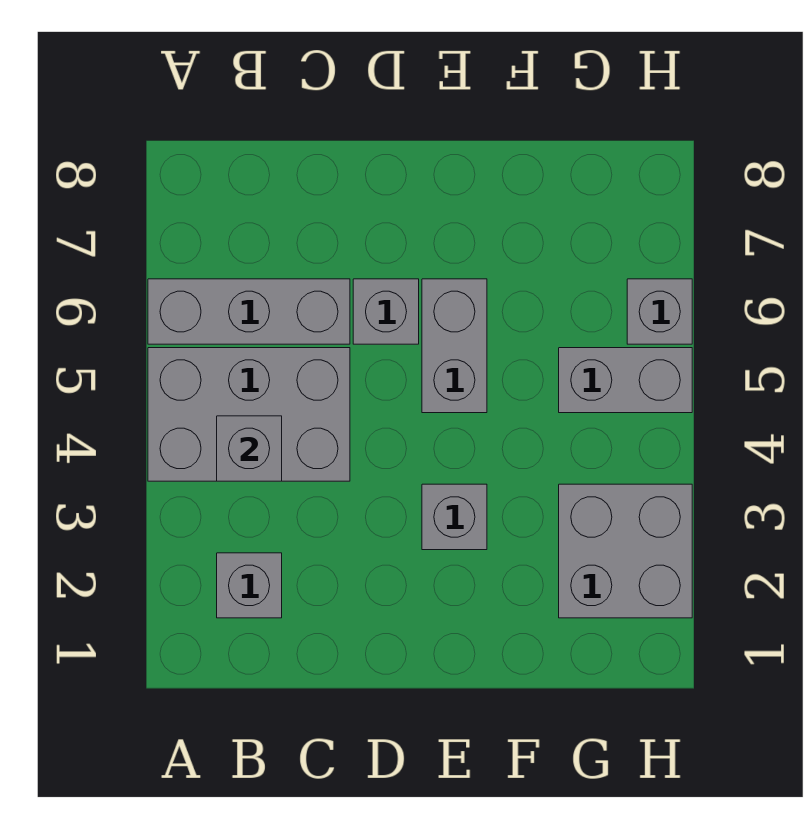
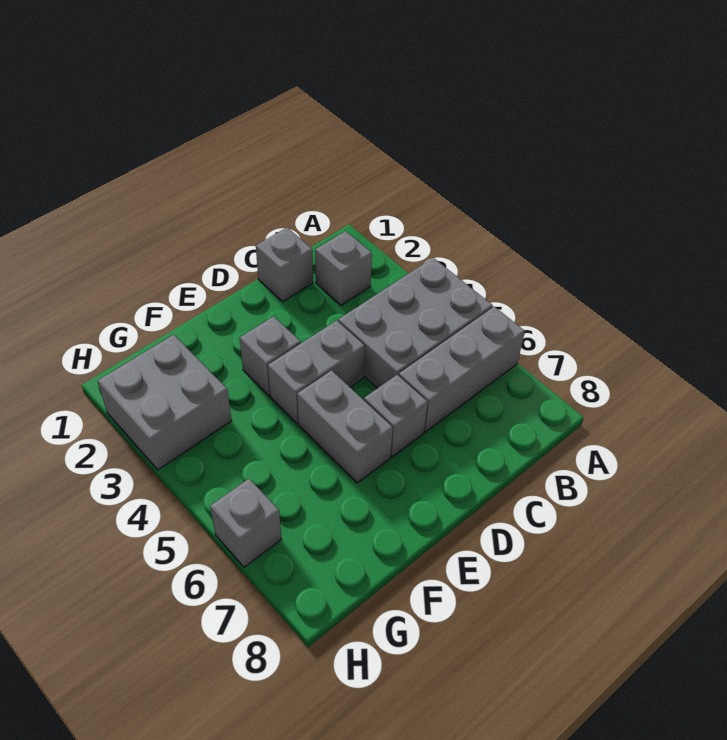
grey brick B4 level 2 -> grey brick C1 level 1
grey brick G5:H5 level 1 -> grey brick D4:E4 level 1

